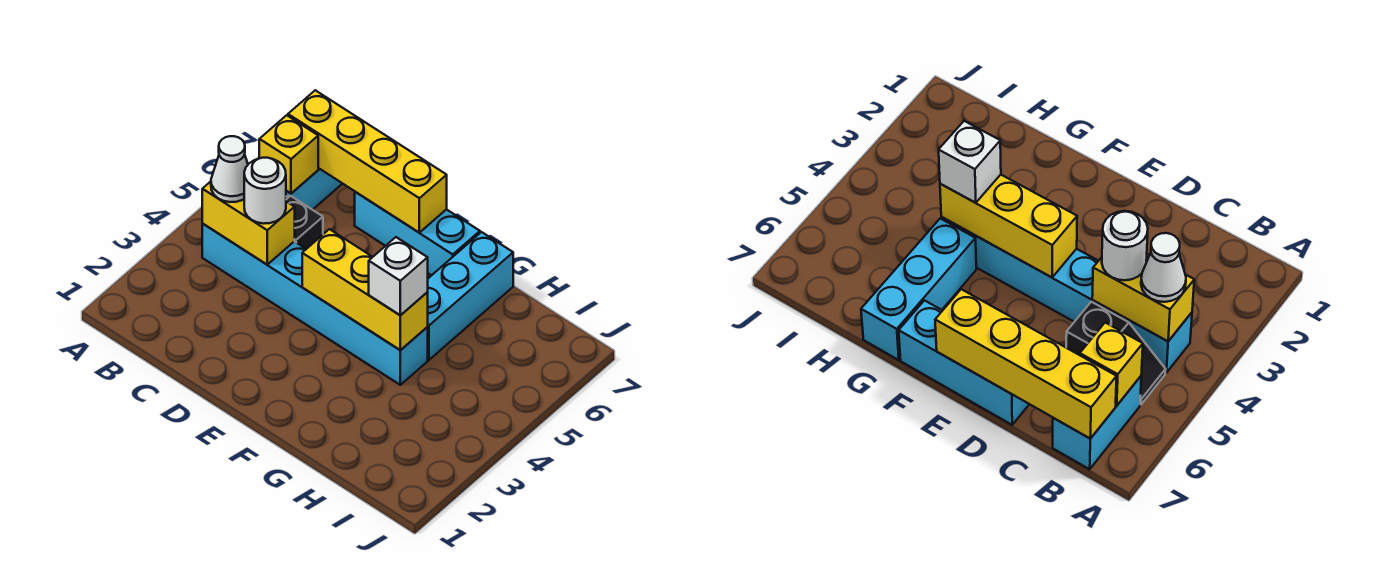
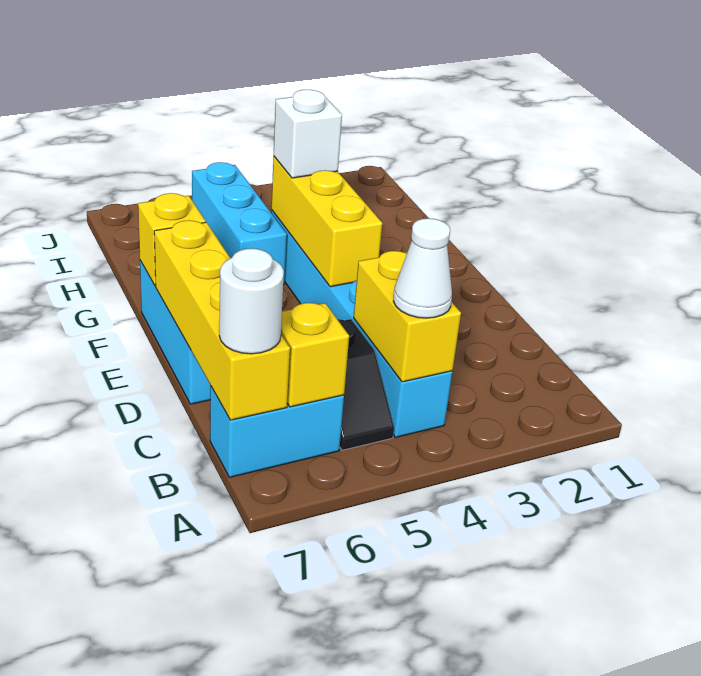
white round brick C4 level 3 -> white round brick B7 level 3
none -> yellow brick F7 level 2
cyan brick G5:G7 level 1 -> cyan brick G5:I5 level 1

